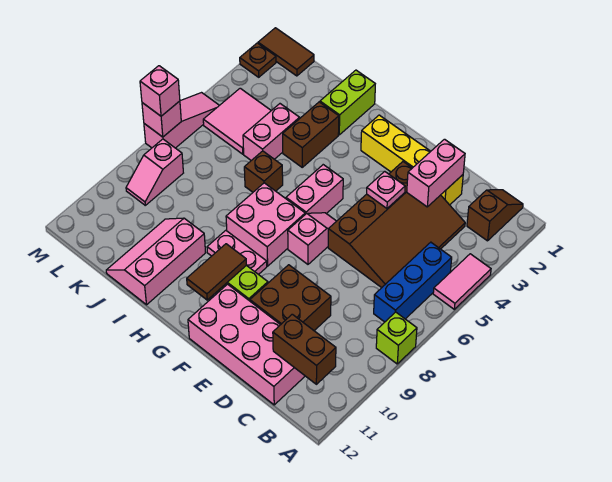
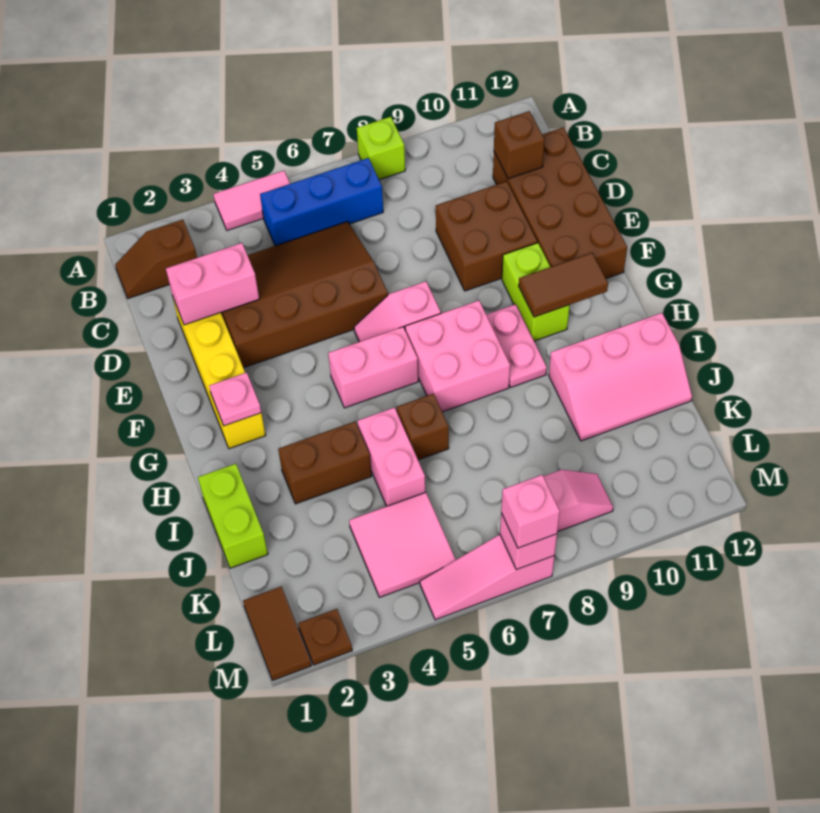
brown brick B11:C11 level 2 -> brown brick C11 level 2
pink brick C11:F12 level 1 -> brown brick C11:F12 level 1
pink plate E4 level 2 -> pink plate G2 level 2
lime brick I1:I2 level 1 -> lime brick I1:J1 level 1
pink brick J4:J5 level 1 -> pink brick I5:J5 level 1

